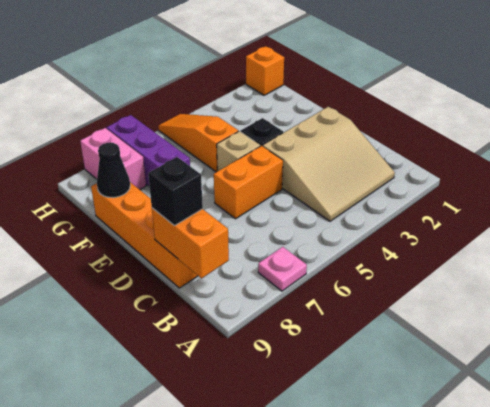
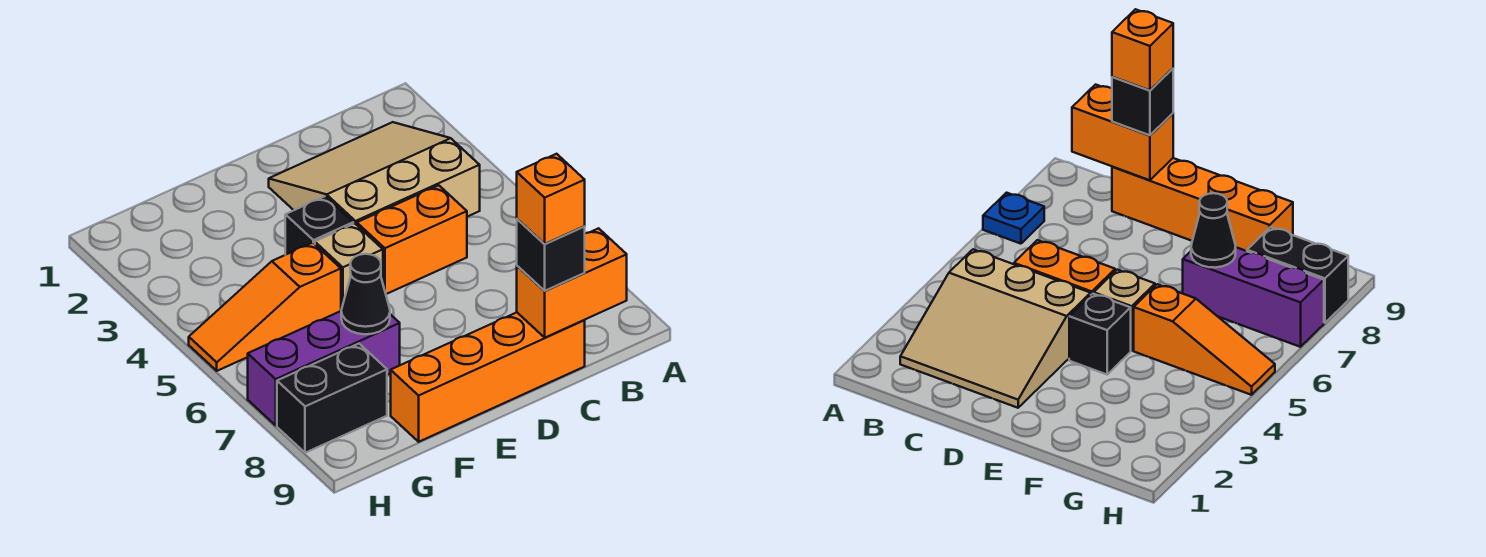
pink plate A7 level 1 -> blue plate A7 level 1
tan slope B2:D4 level 1 top D -> tan slope B2:D4 level 1 top 4
orange brick D5:D6 level 1 -> orange brick C5:D5 level 1
black cone F9 level 2 -> black cone F7 level 2
pink brick G8:H8 level 1 -> black brick G8:H8 level 1
orange brick H1 level 1 -> orange brick C9 level 4

